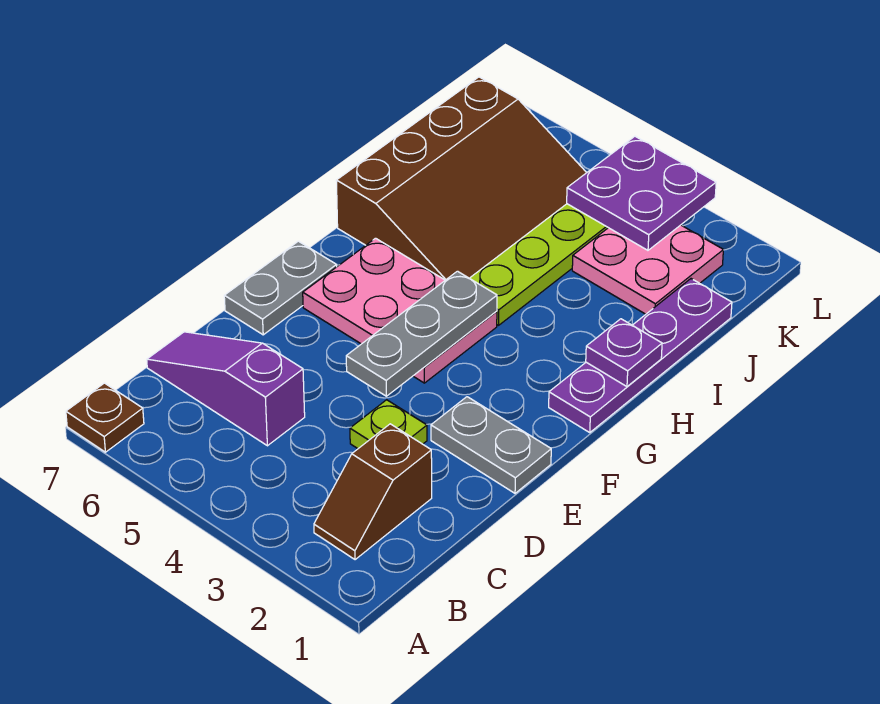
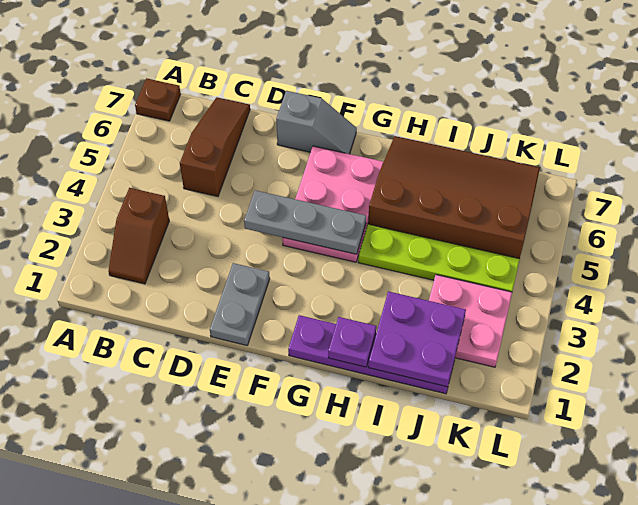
brown slope B2:C2 level 1 top C -> brown slope B2:B3 level 1 top 3
purple slope C5:C7 level 1 top 5 -> brown slope C5:C7 level 1 top 5
lime plate D3 level 1 -> none
grey plate E7:F7 level 1 -> grey slope E7:F7 level 1 top E
brown slope H5:K7 level 1 top 7 -> brown slope H5:K7 level 1 top 5
purple plate K3:L4 level 2 -> purple plate I1:J2 level 2

